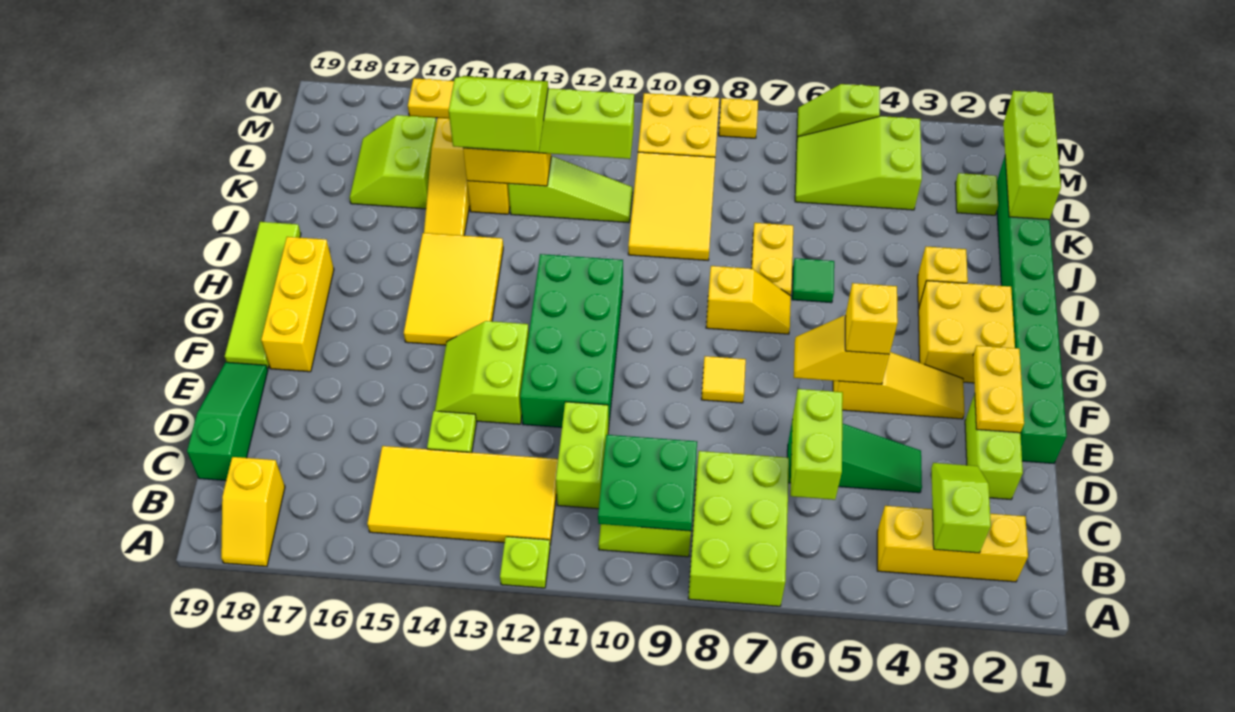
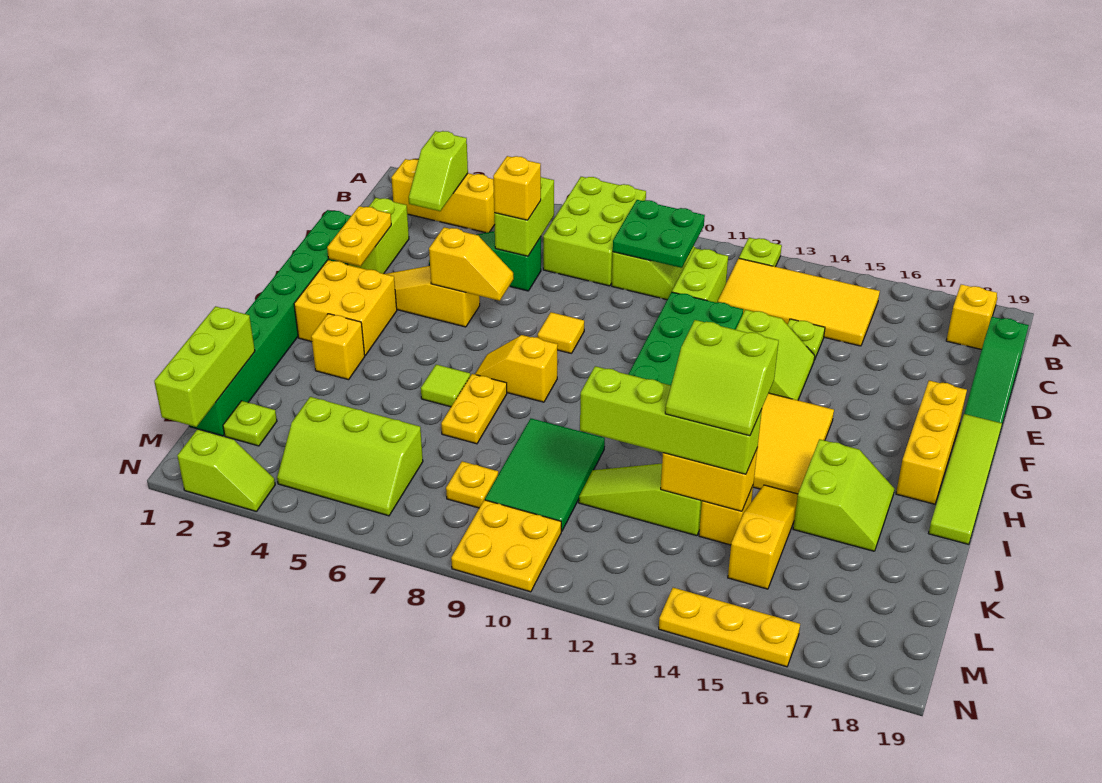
yellow brick F5 level 3 -> yellow brick D6 level 3
green tile I6 level 1 -> lime tile I6 level 1
yellow tile J9:L10 level 1 -> green tile J9:L10 level 1
lime slope K16:L17 level 1 top 16 -> lime slope I16:J17 level 1 top 16
lime slope L4:M6 level 1 top 4 -> lime slope L4:M6 level 1 top L
lime slope N5:N6 level 1 top 5 -> lime slope N2:N3 level 1 top 2
yellow plate N8 level 1 -> yellow plate L8 level 1

